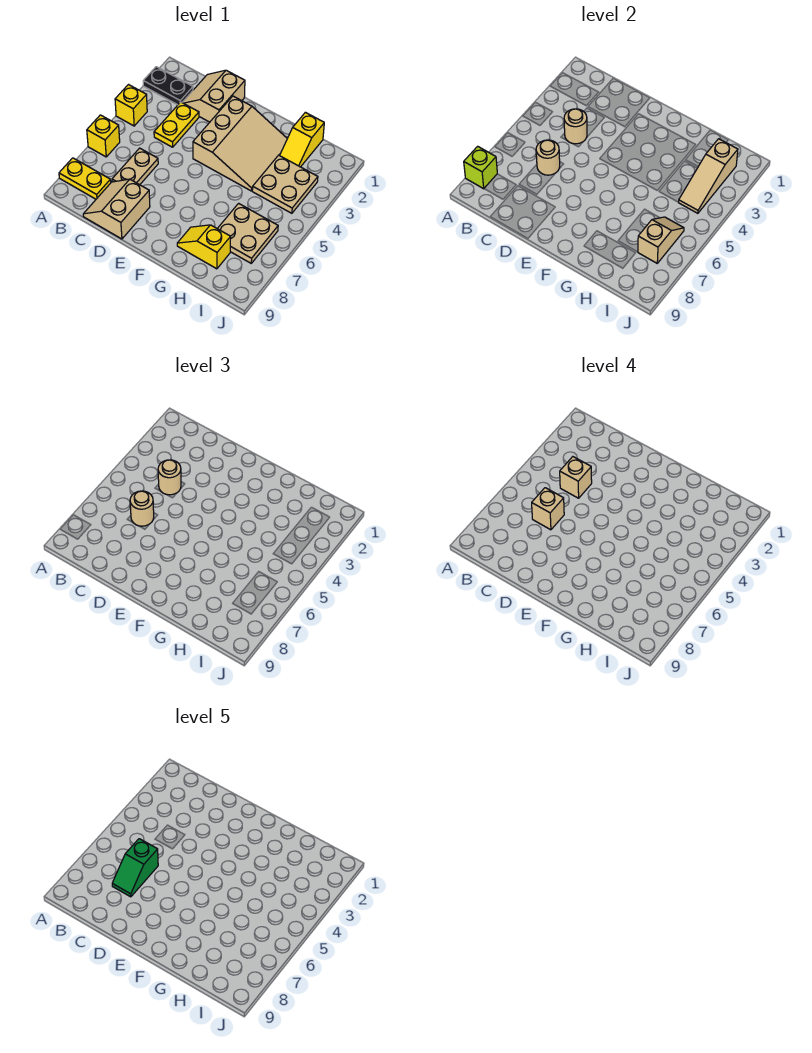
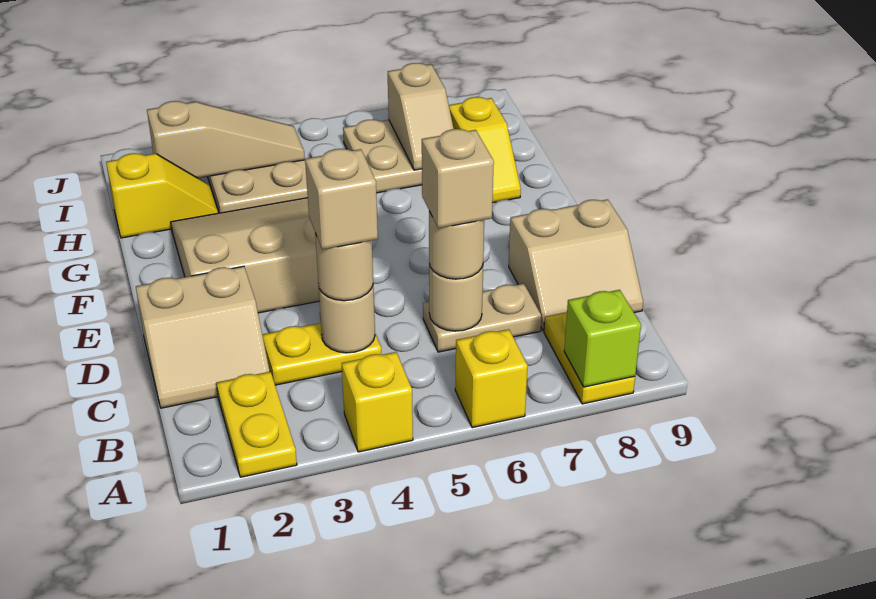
black plate A2:B2 level 1 -> yellow plate A2:B2 level 1
green slope C6:C7 level 5 top 6 -> none
tan slope I6:I7 level 2 top 7 -> tan slope H7:I7 level 2 top I

